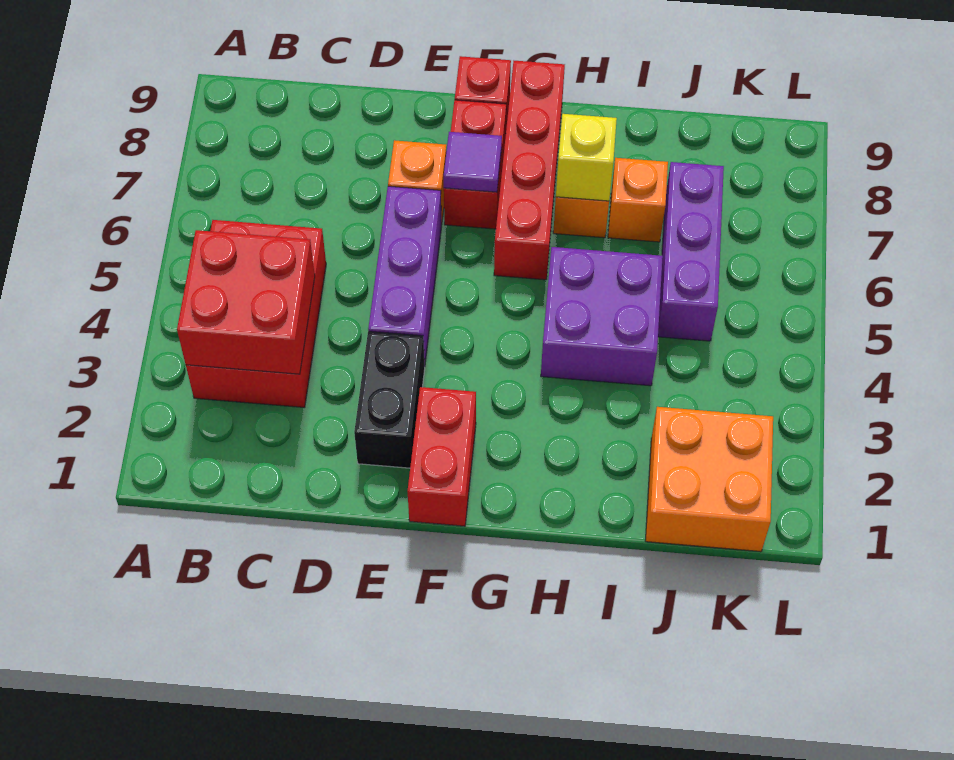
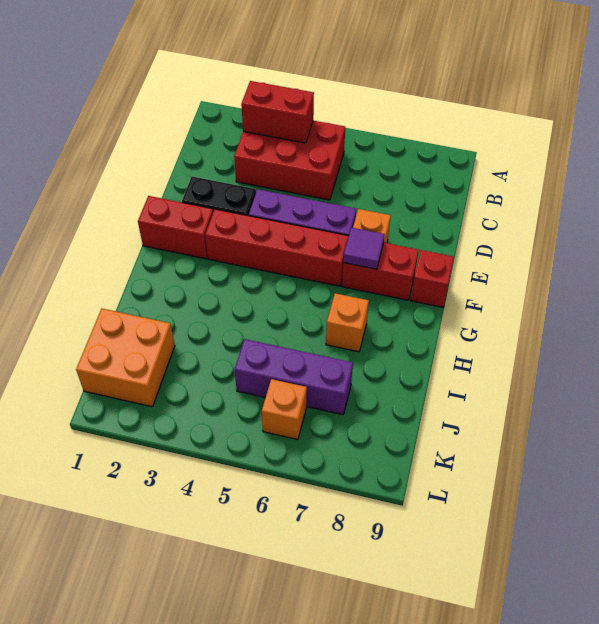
red brick B3:C4 level 2 -> red brick B3:B4 level 2
red brick G6:G9 level 1 -> red brick F3:F6 level 1
purple brick H4:I5 level 1 -> none
yellow brick H7 level 2 -> none
orange brick I7 level 1 -> orange brick K6 level 1

